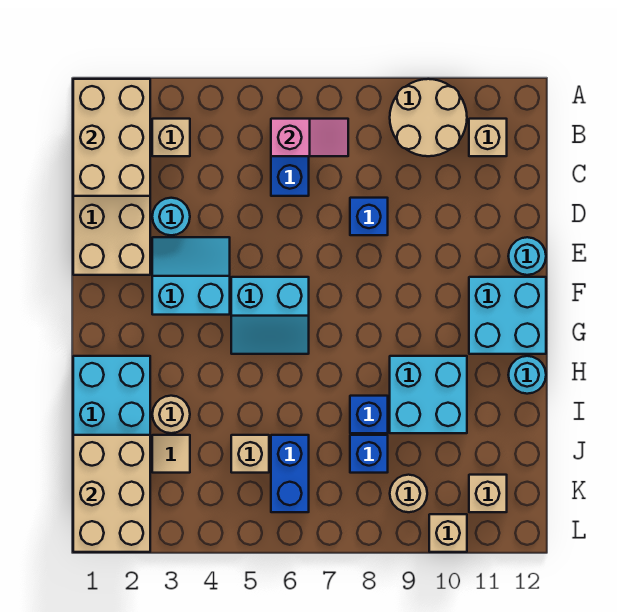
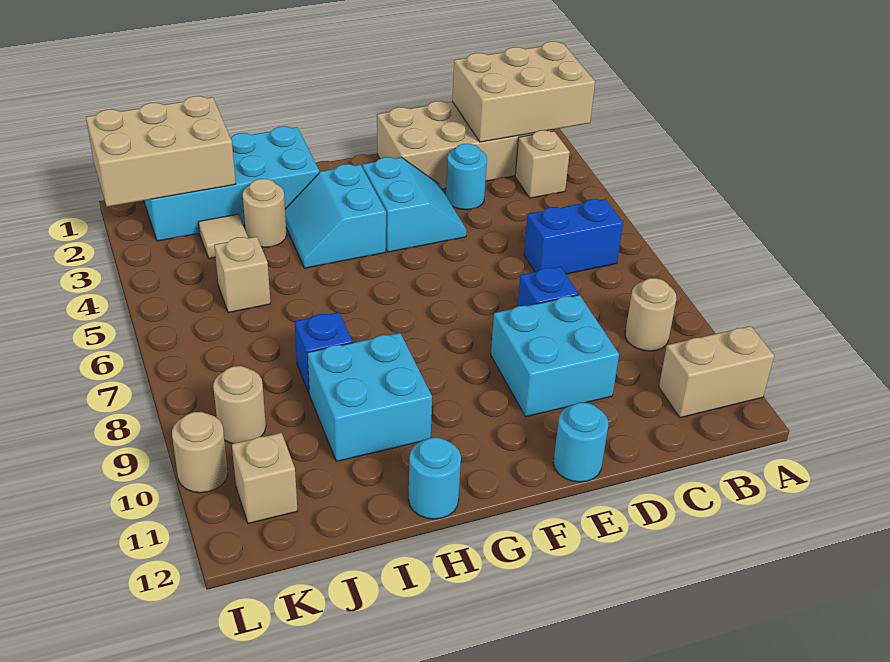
tan round brick A9:B10 level 1 -> tan round brick B9 level 1
pink slope B6:B7 level 2 top 6 -> none
tan brick B11 level 1 -> tan brick A11:B11 level 1
cyan slope F5:G6 level 1 top F -> cyan slope G3:H4 level 1 top G
cyan brick F11:G12 level 1 -> cyan brick D9:E10 level 1
blue brick J6:K6 level 1 -> none
blue brick J8 level 1 -> none
tan brick L10 level 1 -> tan round brick L10 level 1

